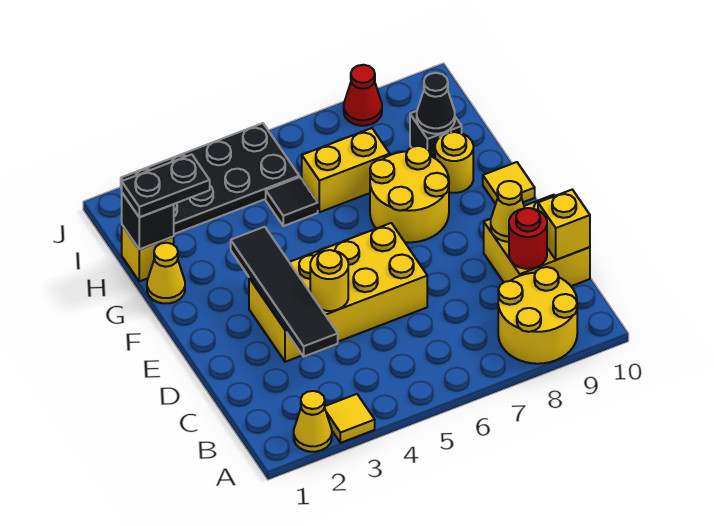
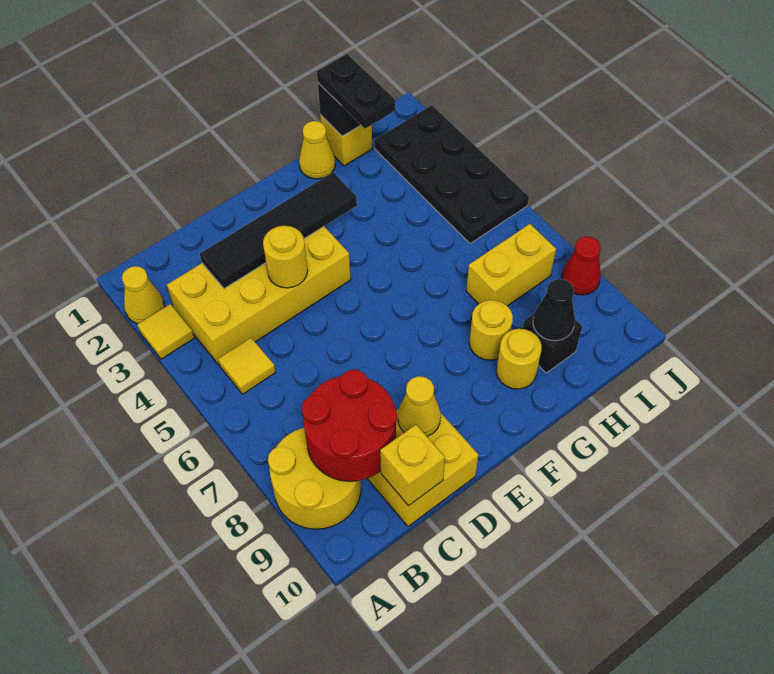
red round brick C9 level 2 -> red round brick B8:C9 level 2
yellow brick D3:E6 level 1 -> yellow brick B3:E4 level 1
yellow round brick F7:G8 level 1 -> yellow round brick G8 level 1
yellow tile F10 level 1 -> yellow tile B5 level 1
black tile H5 level 1 -> none
yellow brick H6:H7 level 1 -> yellow brick H7:I7 level 1

